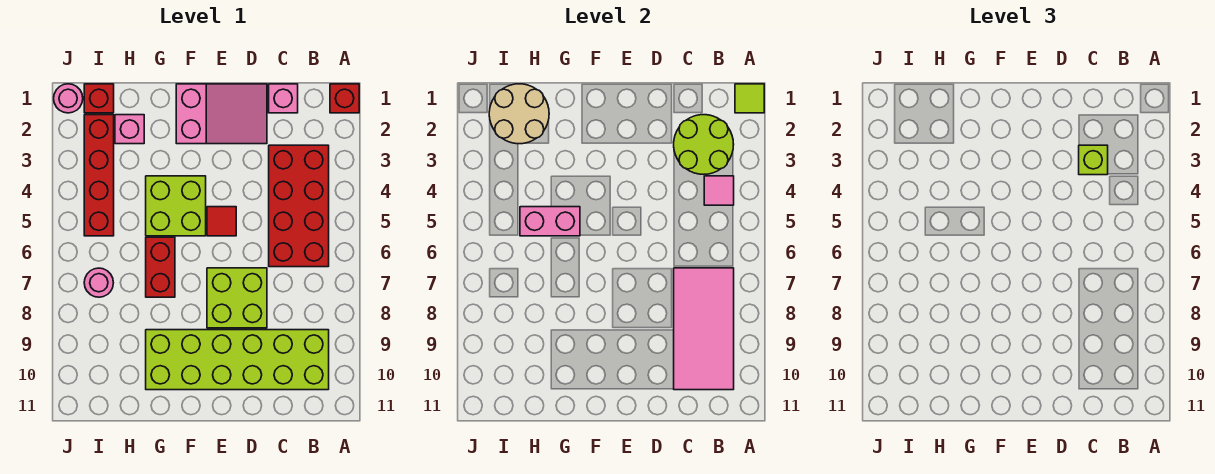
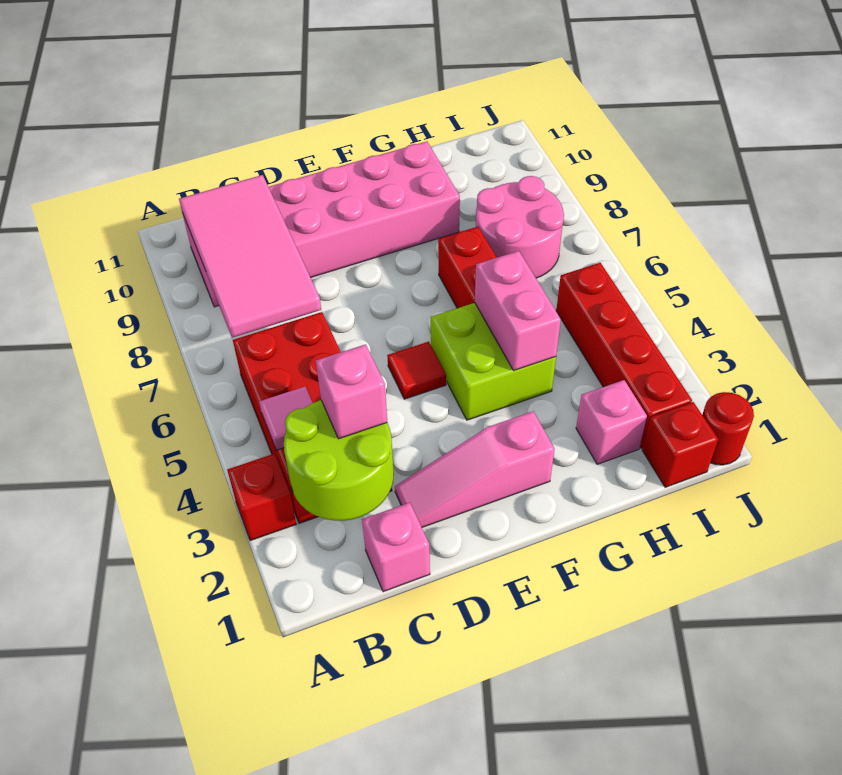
red brick A1 level 1 -> red brick A3 level 1
lime tile A1 level 2 -> none
lime brick B9:G10 level 1 -> pink brick B9:G10 level 1
lime brick C3 level 3 -> pink brick C3 level 3
pink slope D1:F2 level 1 top F -> pink slope D2:F2 level 1 top F
lime brick D7:E8 level 1 -> none
pink brick G5:H5 level 2 -> pink brick G4:G5 level 2
tan round brick H1:I2 level 2 -> none
pink round brick I7 level 1 -> pink round brick H7:I8 level 1
pink round brick J1 level 1 -> red round brick J1 level 1

